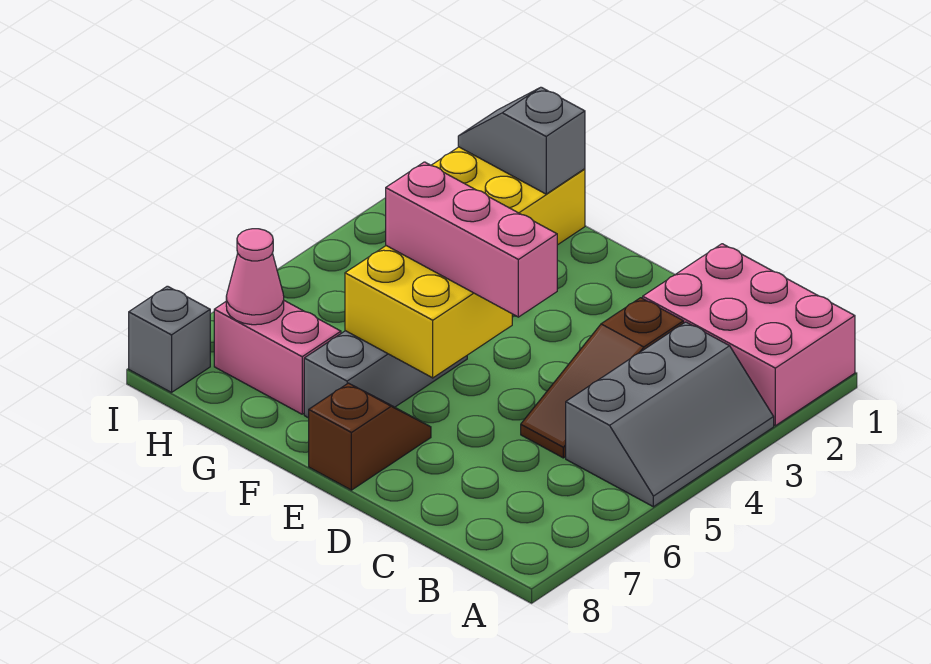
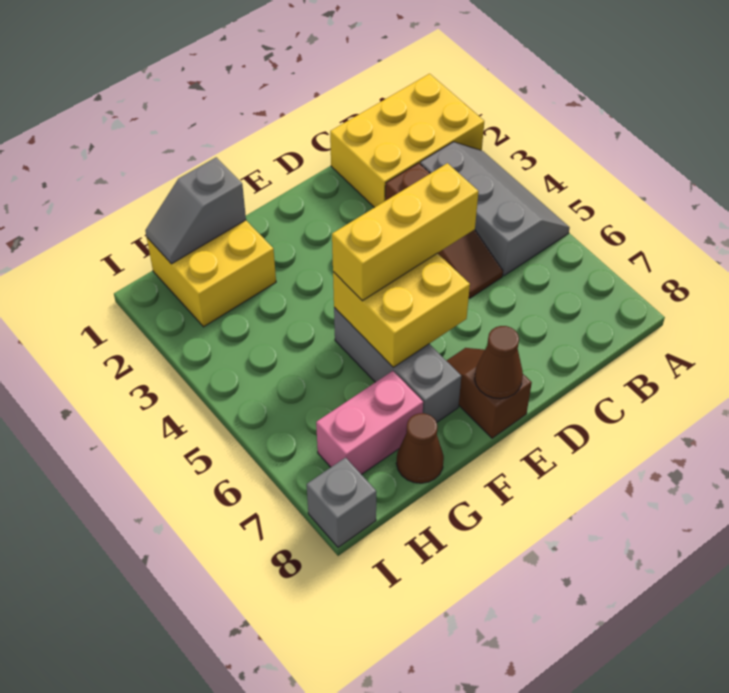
pink brick A1:C2 level 1 -> yellow brick A1:C2 level 1
pink brick D5:F5 level 3 -> yellow brick D5:F5 level 3
none -> brown cone E8 level 2
none -> brown cone G8 level 1
pink cone H7 level 2 -> none

